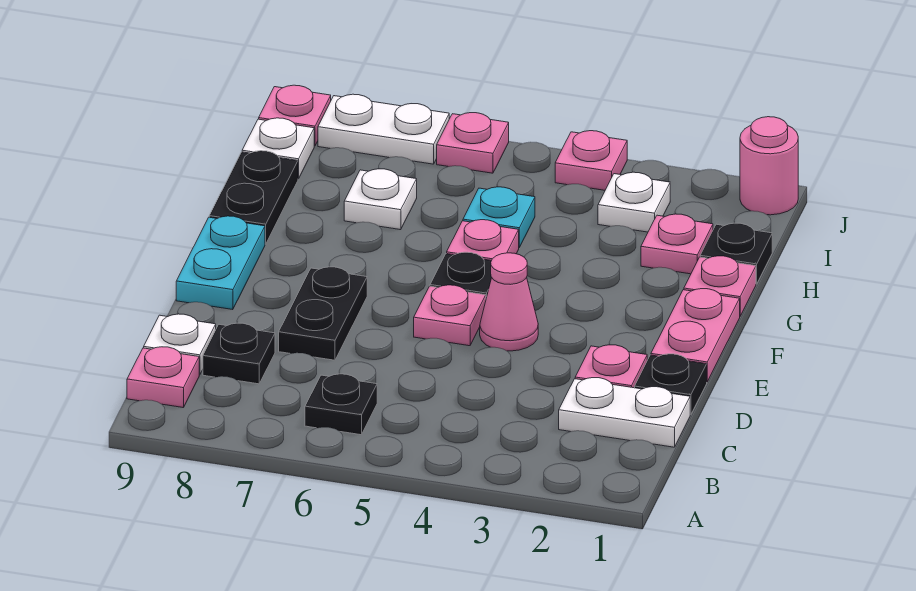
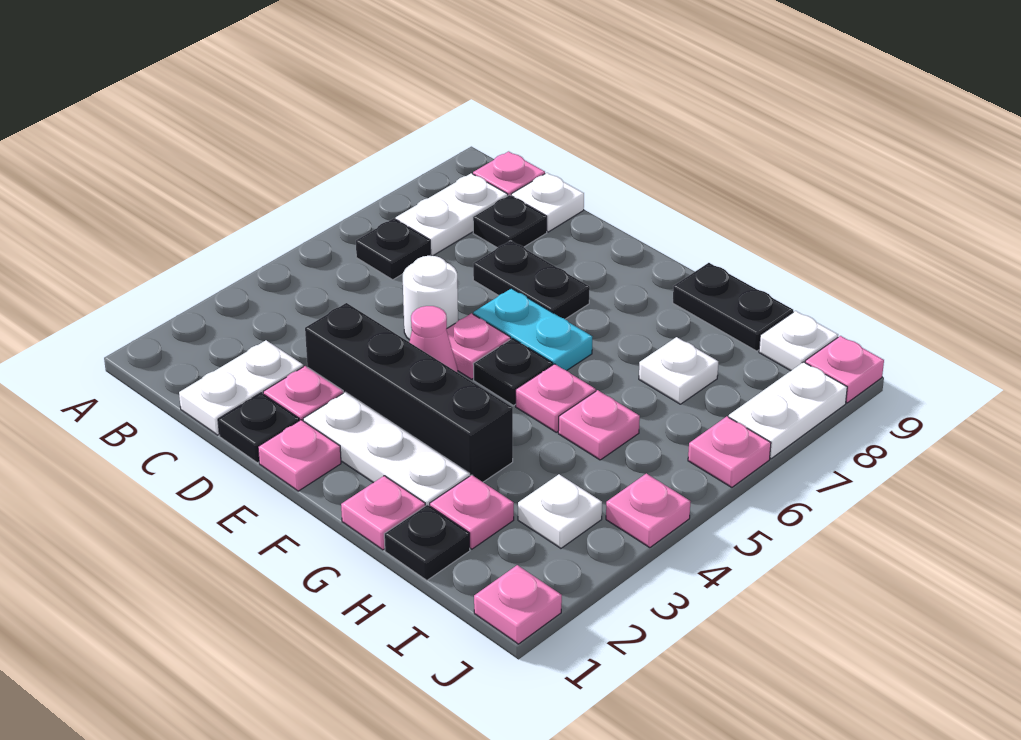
none -> white plate B7:B8 level 1
none -> black brick D3:G3 level 1
none -> white round brick D5 level 1
pink plate E1:F1 level 1 -> pink plate E1 level 1
none -> white plate E2:G2 level 1
cyan plate E9:F9 level 1 -> cyan plate E6:F6 level 1
cyan plate H5 level 1 -> pink plate H5 level 1
pink round brick J1 level 1 -> pink plate J1 level 1

